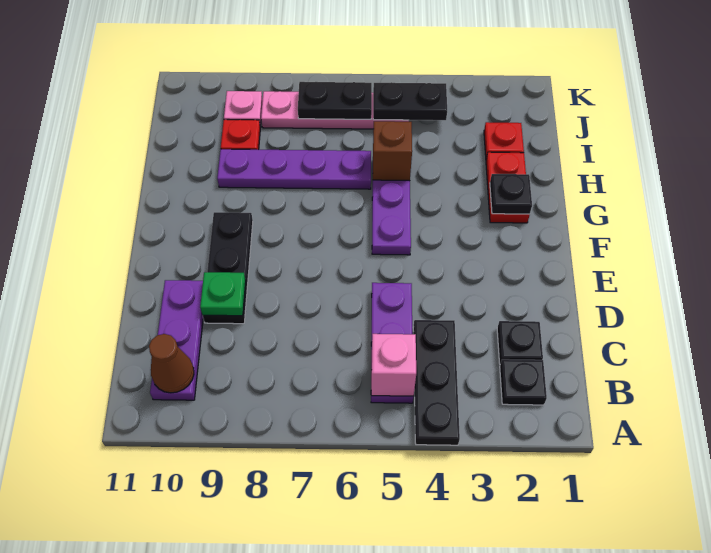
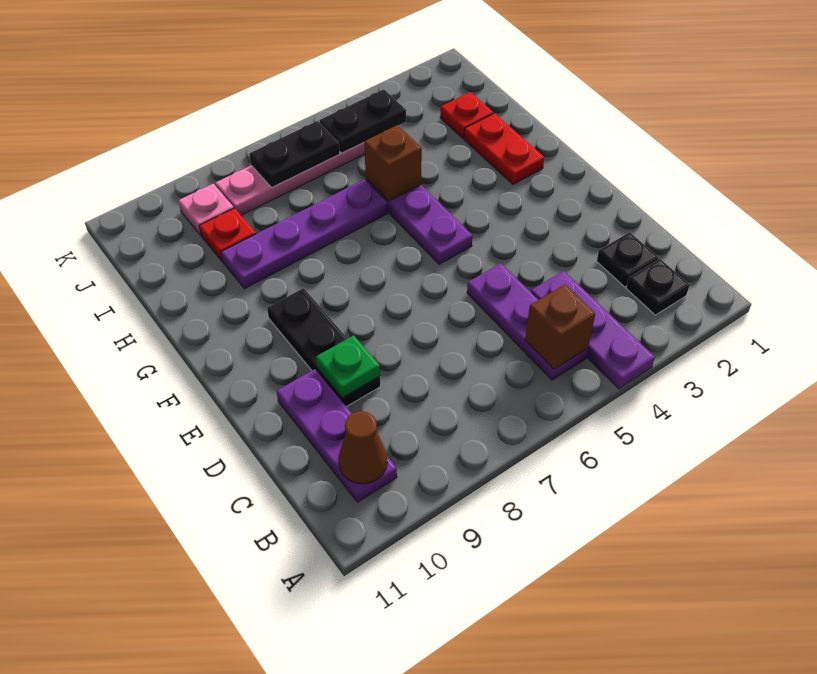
black plate A4:C4 level 1 -> purple plate A4:C4 level 1
pink brick B5 level 2 -> brown brick B5 level 2
black plate G2 level 2 -> none

